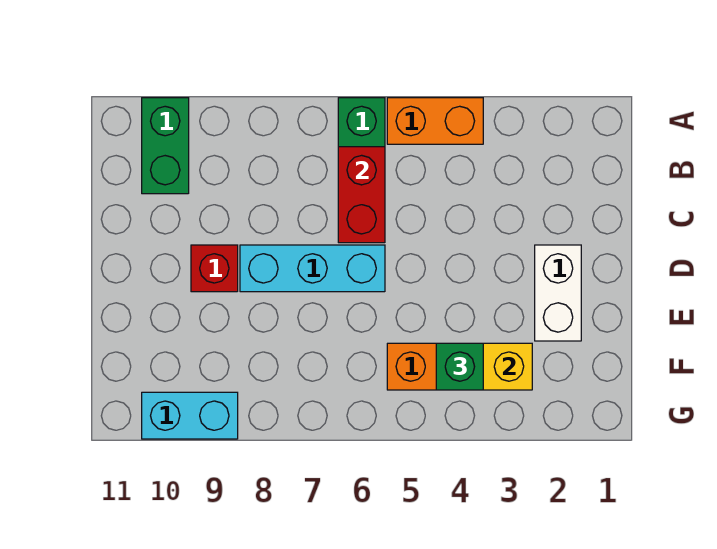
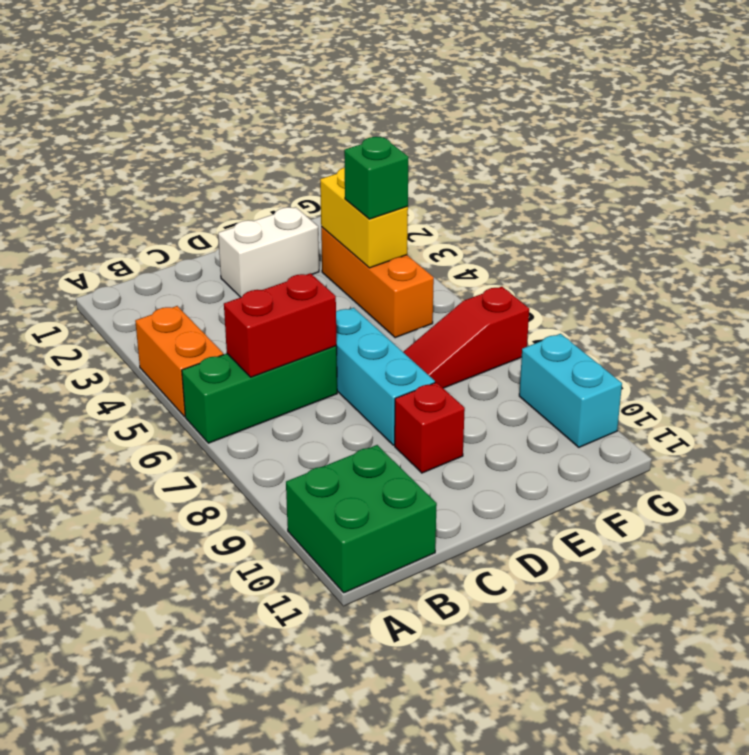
green brick A10:B10 level 1 -> green brick A10:B11 level 1
none -> red slope E7:G7 level 1 top G

